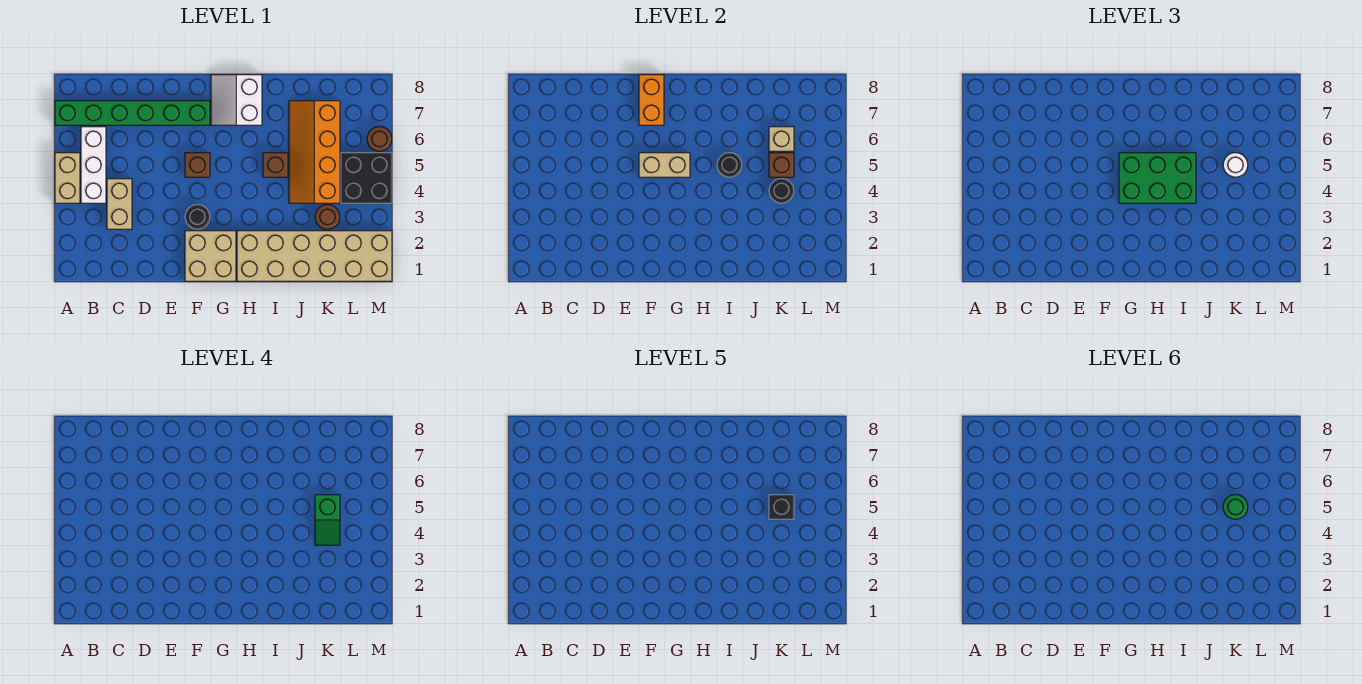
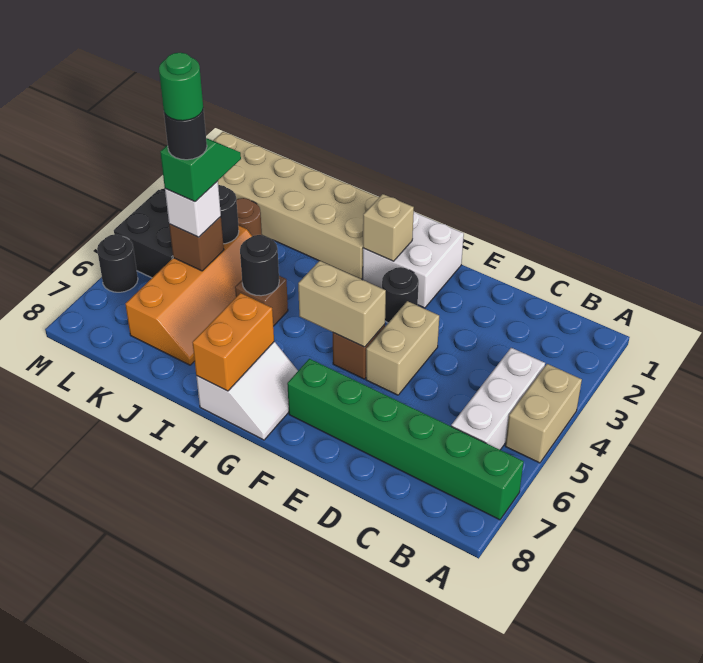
tan brick C3:C4 level 1 -> tan brick E4:E5 level 1
tan brick F1:G2 level 1 -> white brick F1:G2 level 1
orange brick F7:F8 level 2 -> orange brick H7:H8 level 2
green brick G4:I5 level 3 -> none
white round brick K5 level 3 -> white brick K5 level 3
black brick K5 level 5 -> black round brick K5 level 5
tan brick K6 level 2 -> tan brick G2 level 2
brown round brick M6 level 1 -> black round brick M6 level 1

